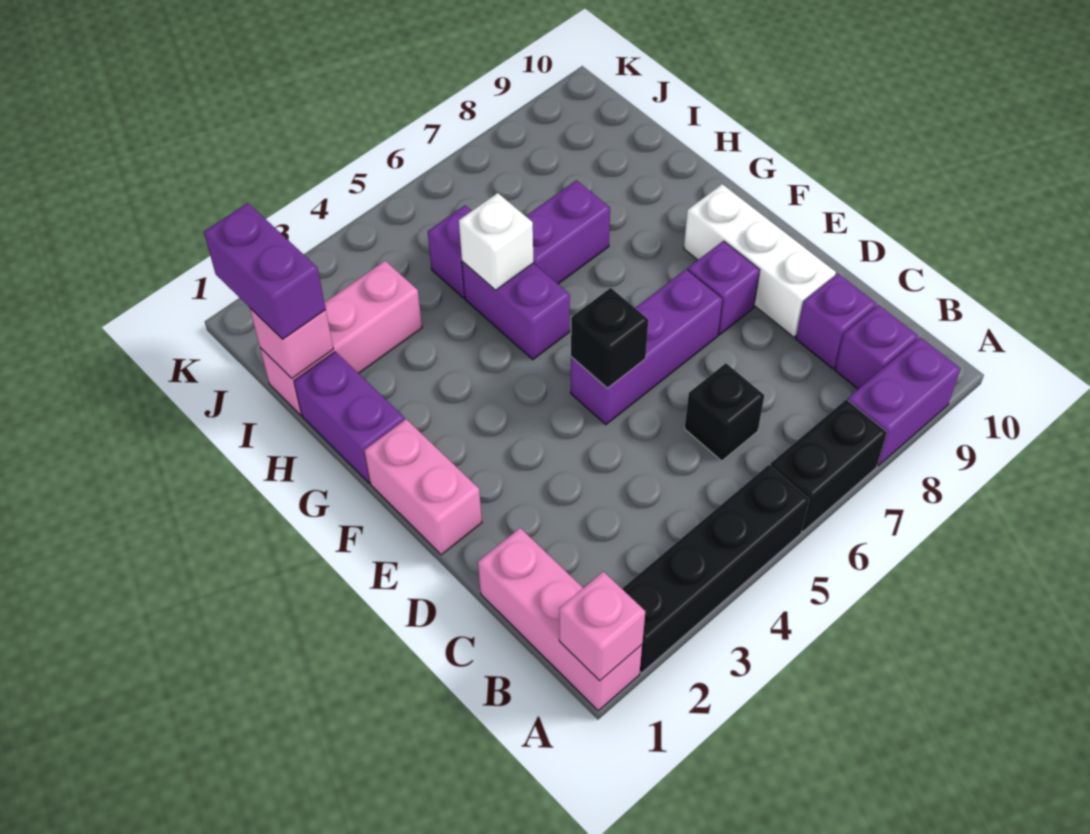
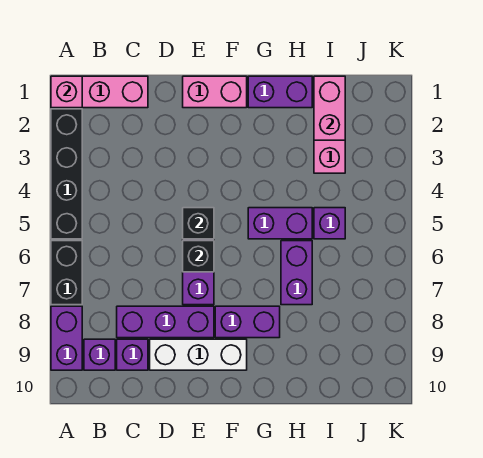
black brick C6 level 1 -> black brick E6 level 2
purple brick E8 level 1 -> purple brick C8:E8 level 1
white brick H5 level 2 -> none
pink brick I1 level 2 -> pink brick I1:I2 level 2
purple brick I1:J1 level 3 -> purple brick F8:G8 level 1

